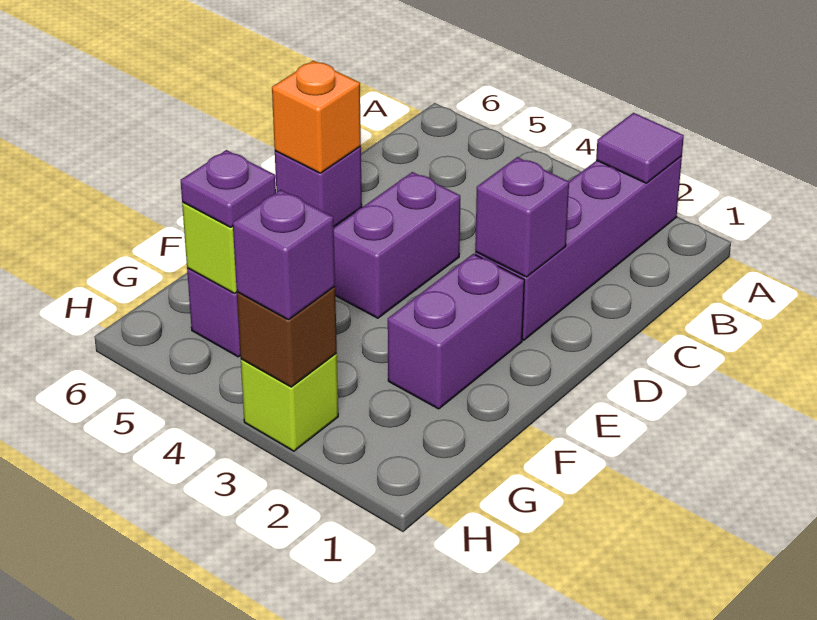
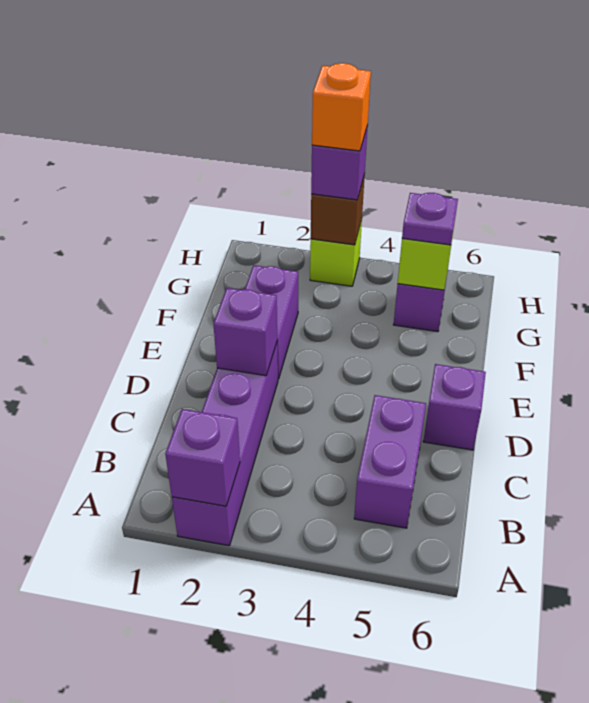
purple tile A2 level 2 -> purple brick A2 level 2
purple brick D4:E4 level 1 -> purple brick B5:C5 level 1
orange brick D6 level 2 -> orange brick H3 level 4

